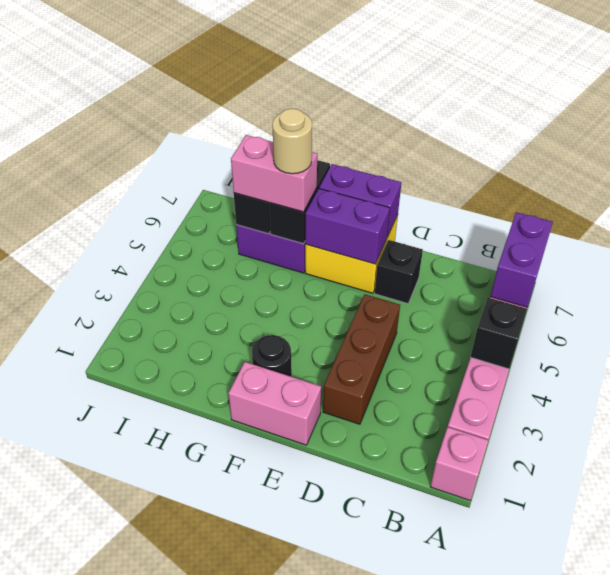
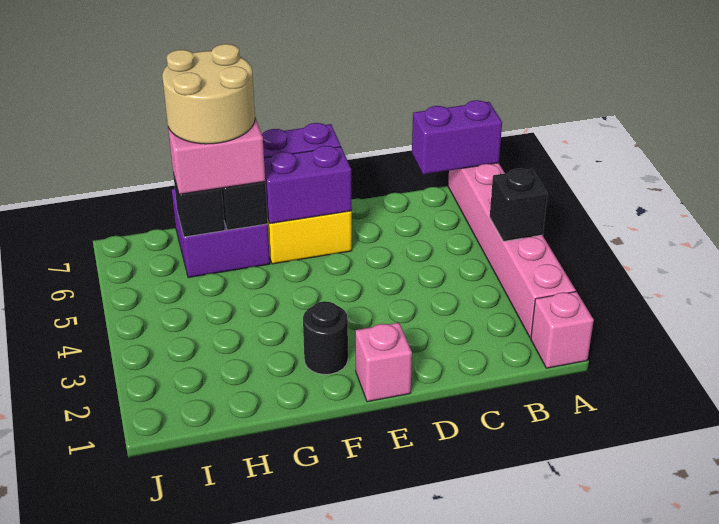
purple brick A6:A7 level 2 -> purple brick A7:B7 level 2
brown brick D2:D4 level 1 -> none
black brick D6 level 1 -> none
pink brick E1:F1 level 1 -> pink brick E1 level 1
tan round brick G6 level 4 -> tan round brick G6:H7 level 4

